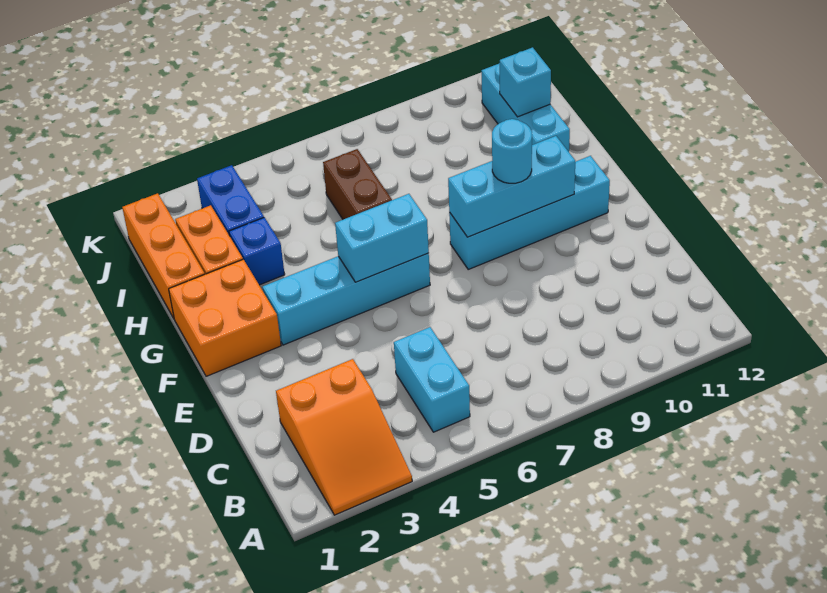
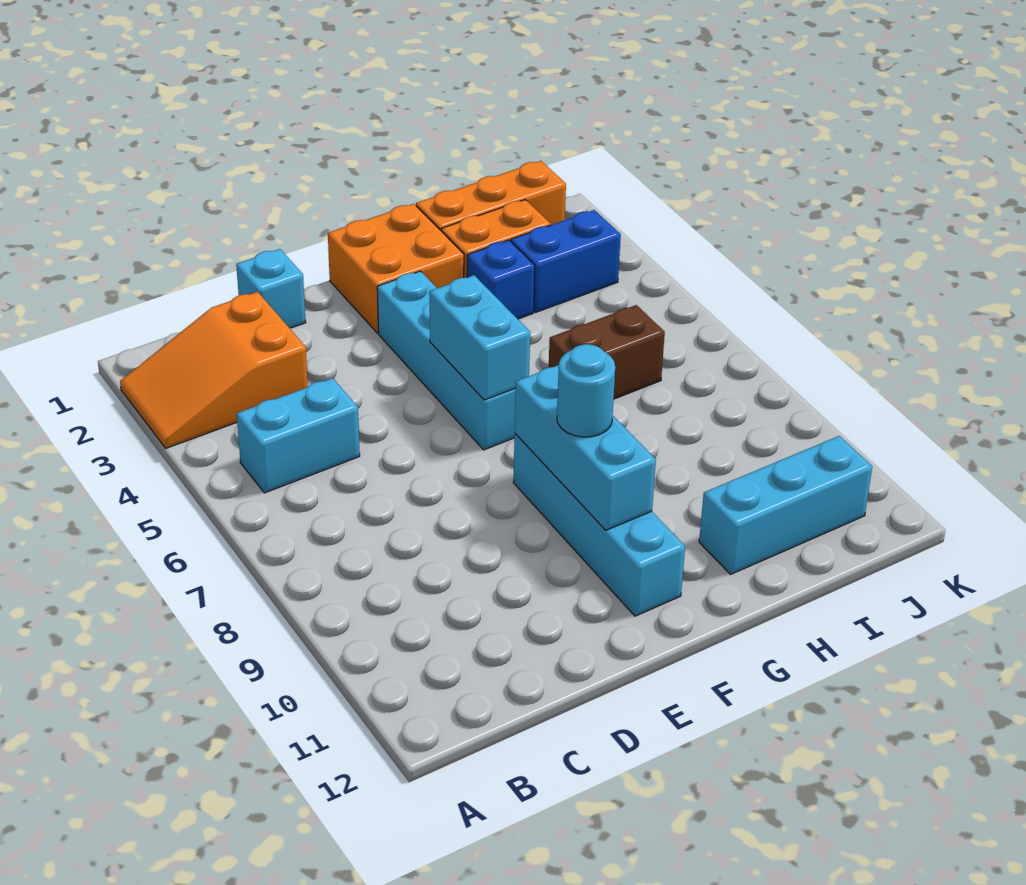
cyan brick I11 level 2 -> cyan brick D1 level 1

